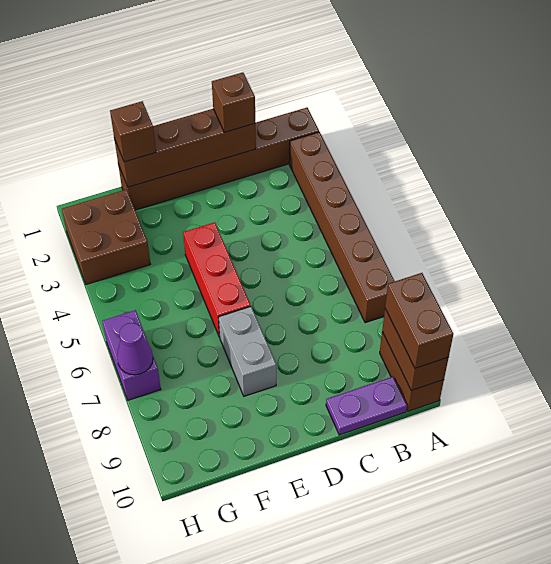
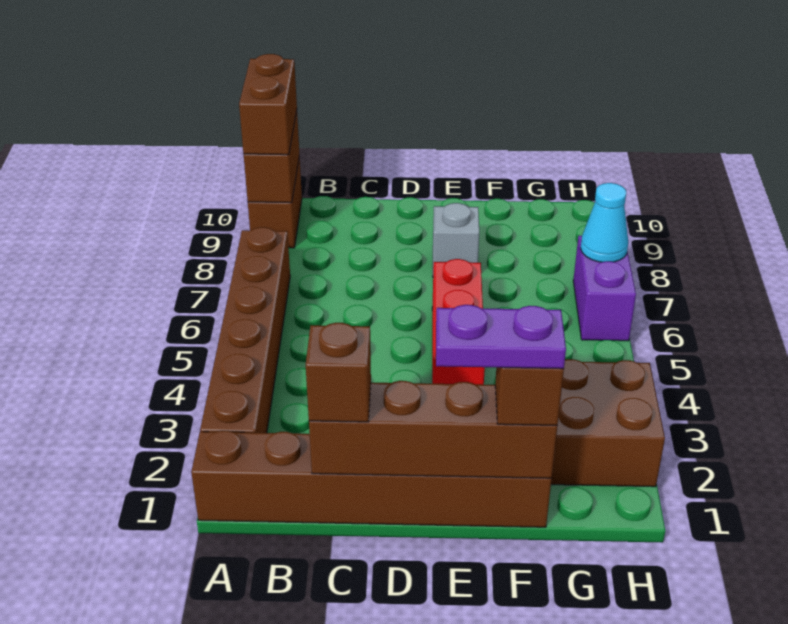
purple plate B10:C10 level 1 -> purple plate E1:F1 level 4
grey brick E7:E8 level 1 -> grey brick E8 level 1
purple cone H7 level 2 -> cyan cone H7 level 2

